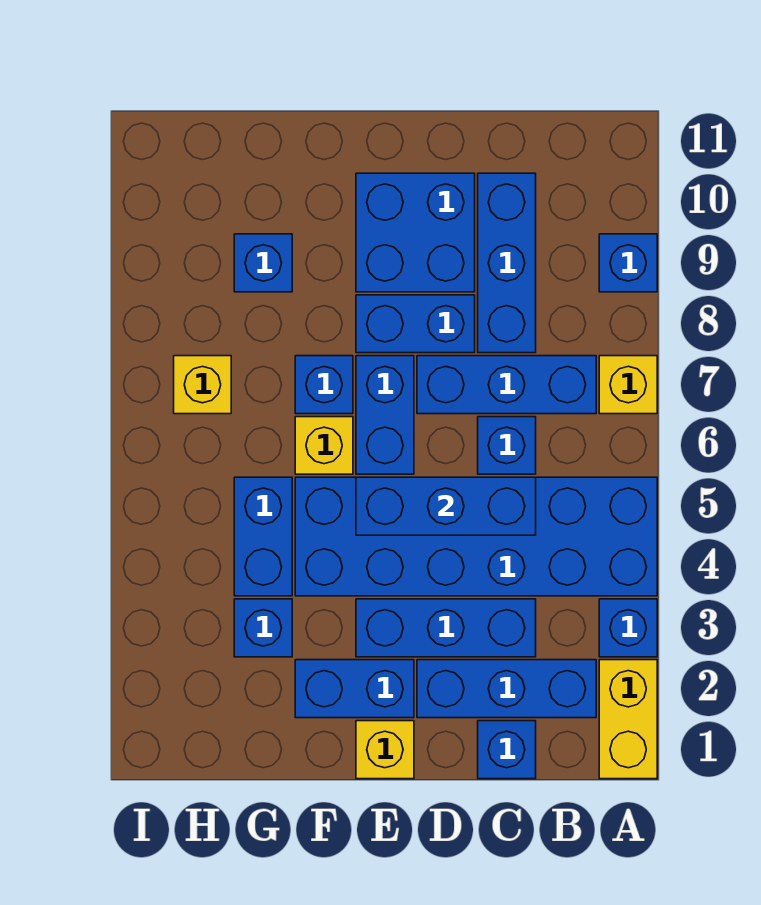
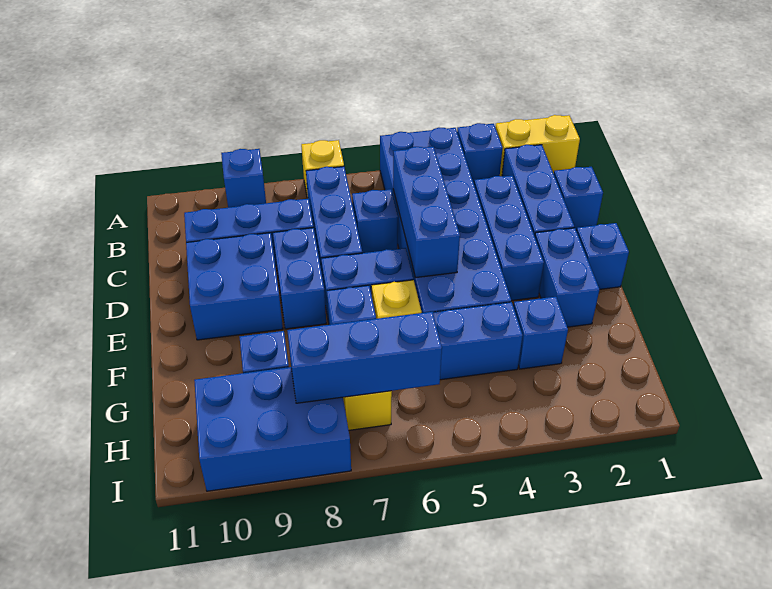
yellow brick E1 level 1 -> blue brick E1 level 1
none -> blue brick H6:H8 level 2
none -> blue brick H8:I10 level 1

